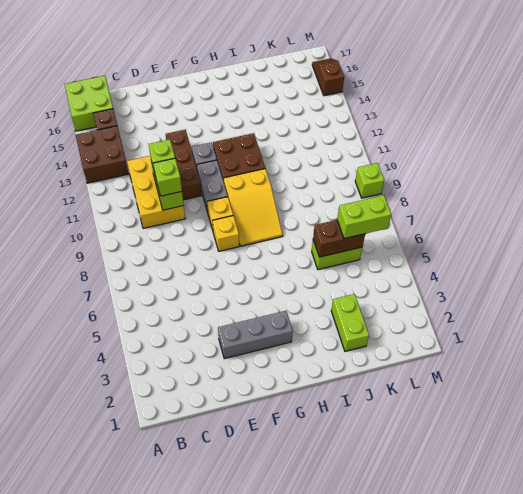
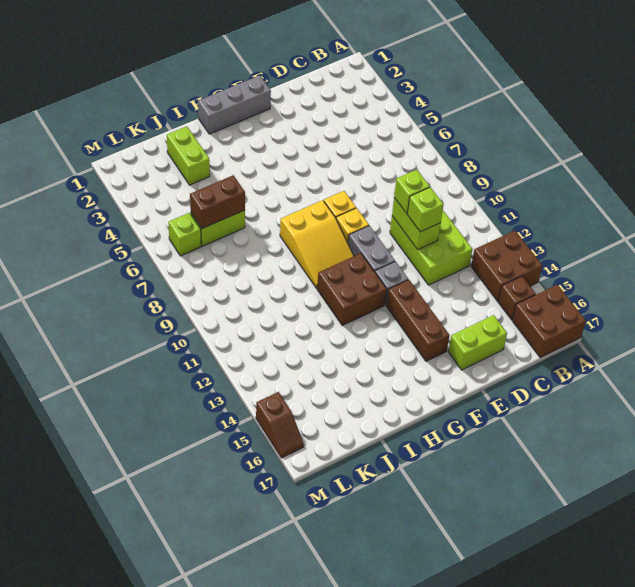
lime brick A16:B17 level 1 -> brown brick A16:B17 level 1
yellow brick C10:D12 level 1 -> lime brick C10:D12 level 1
grey brick E3:G3 level 1 -> grey brick F1:H1 level 1
brown brick E11:E13 level 1 -> brown brick F13:F15 level 1
yellow slope G8:H10 level 1 top 10 -> yellow slope G8:H10 level 1 top 8
lime brick K6:L6 level 3 -> lime brick D16:E16 level 1
lime brick M9 level 1 -> lime brick L6 level 1

